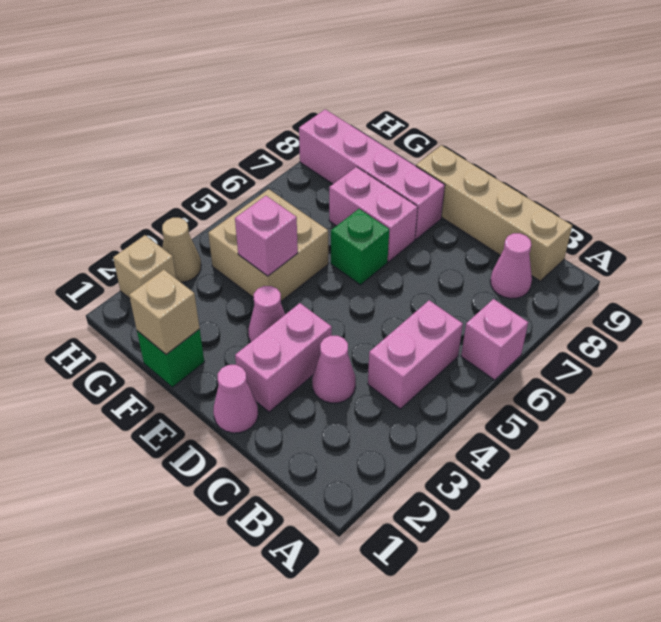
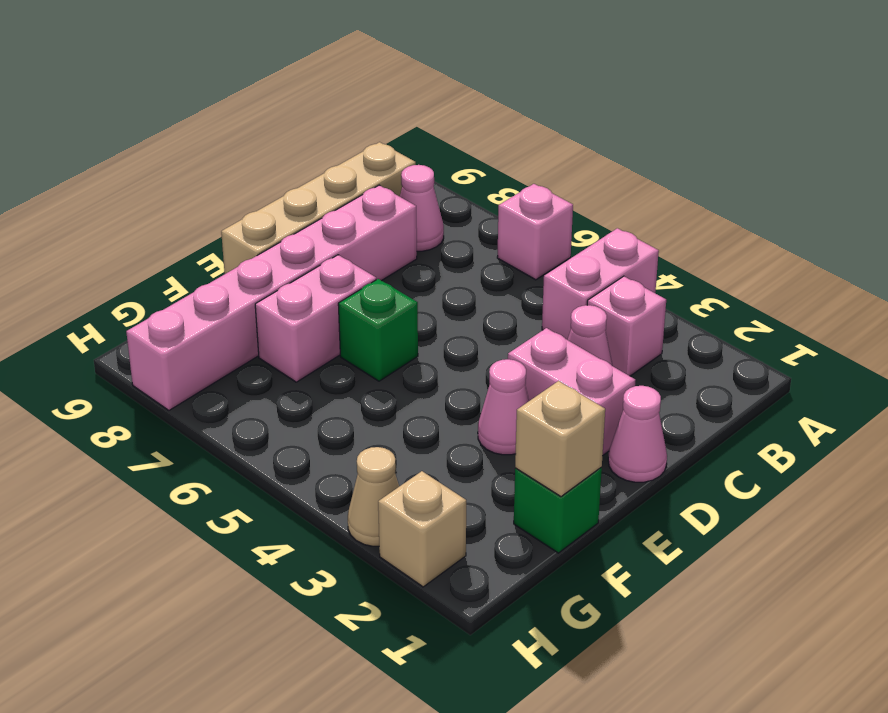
pink brick B4:B5 level 1 -> pink brick A4:B4 level 1
pink brick E8:H8 level 1 -> pink brick C8:H8 level 1
tan brick F4:G5 level 1 -> none
pink brick F4 level 2 -> pink brick B3 level 1

